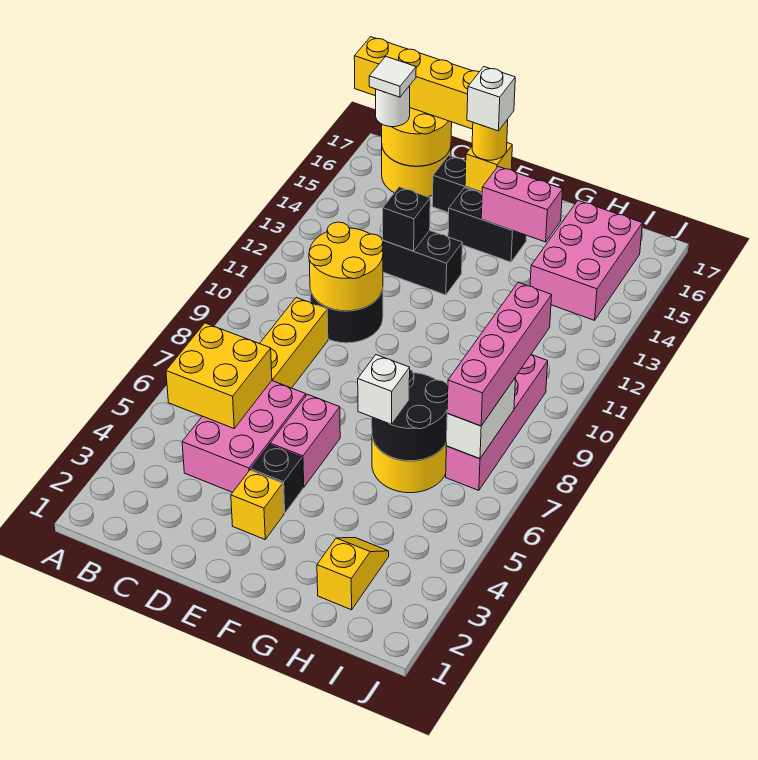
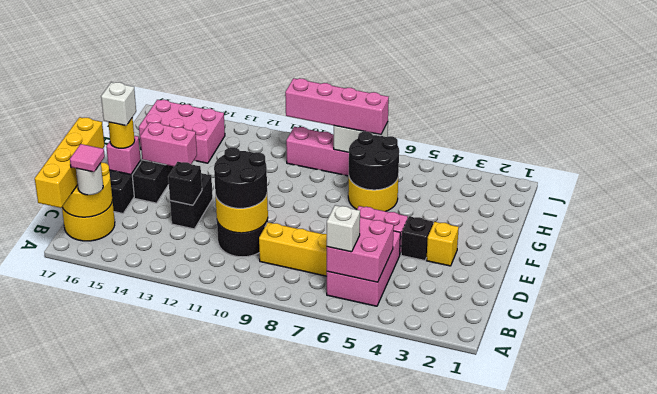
yellow brick B5:C6 level 2 -> pink brick B5:C6 level 2
white tile B16 level 4 -> pink tile B16 level 4
pink brick C4:D6 level 1 -> pink brick B5:D6 level 1
none -> black round brick C10:D11 level 3
yellow brick E16 level 2 -> pink brick E16 level 2
pink brick F15:G15 level 2 -> pink brick F14:F15 level 2
white brick G6 level 3 -> white brick B6 level 3
yellow slope H2:H3 level 1 top 2 -> none

